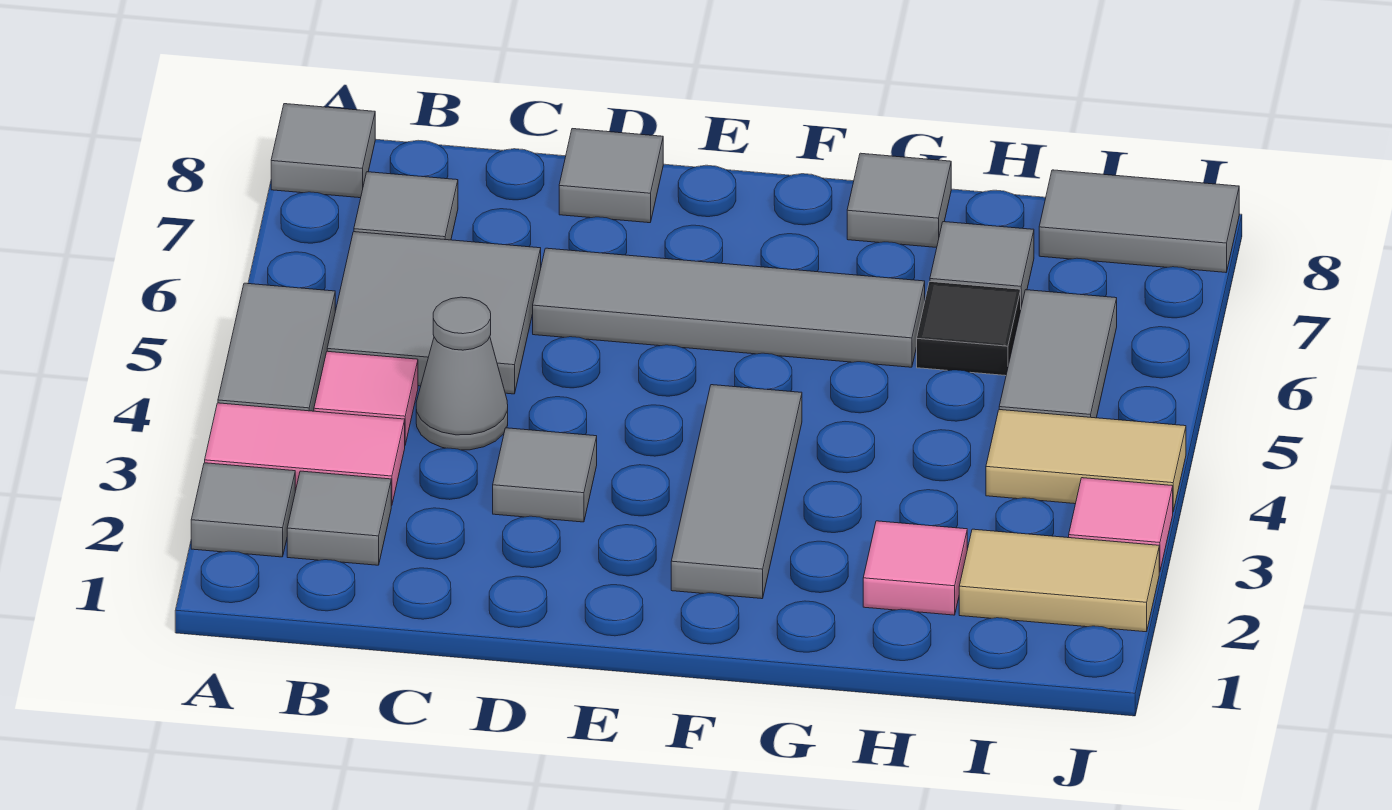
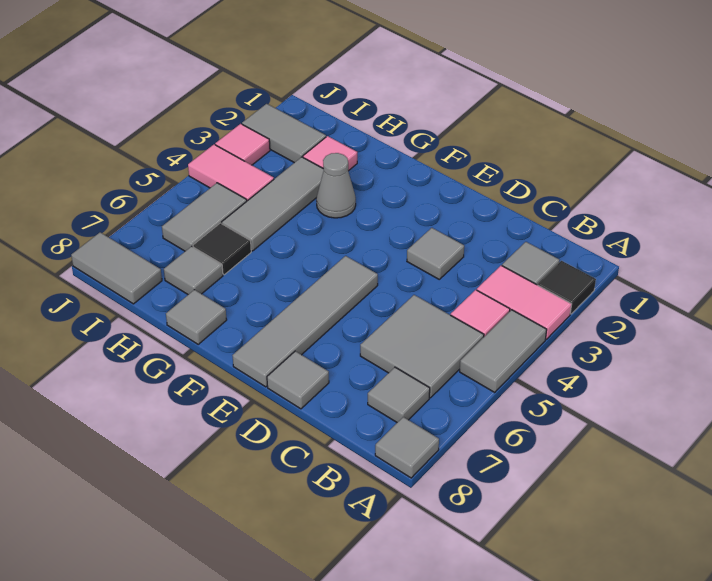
grey tile A2 level 1 -> black tile A2 level 1
grey cone C4 level 1 -> grey cone G3 level 1
grey tile D6:G6 level 1 -> grey tile E5:E8 level 1
grey tile F2:F4 level 1 -> grey tile H3:H5 level 1
tan tile I2:J2 level 1 -> grey tile I2:J2 level 1
tan tile I4:J4 level 1 -> pink tile I4:J4 level 1

